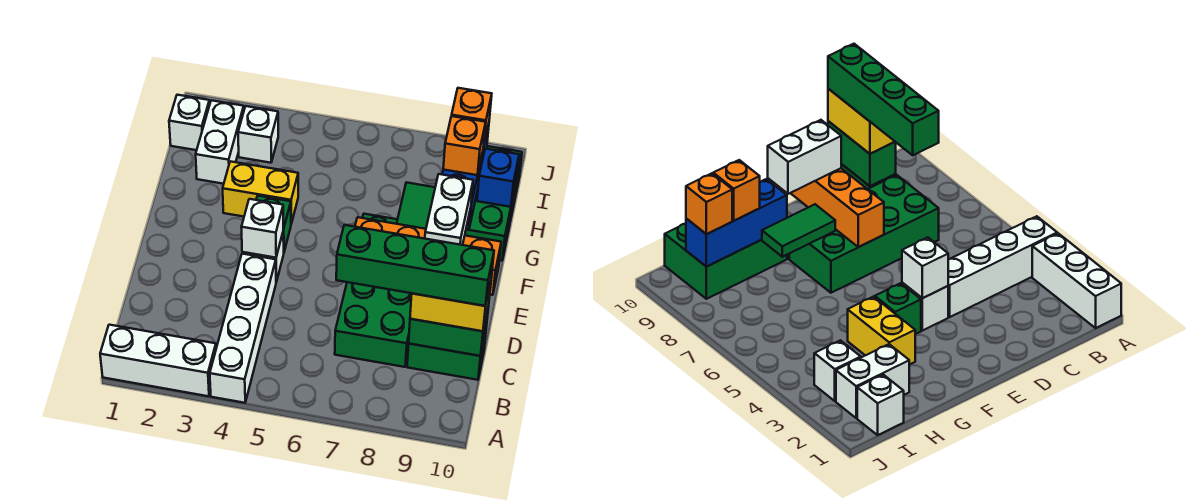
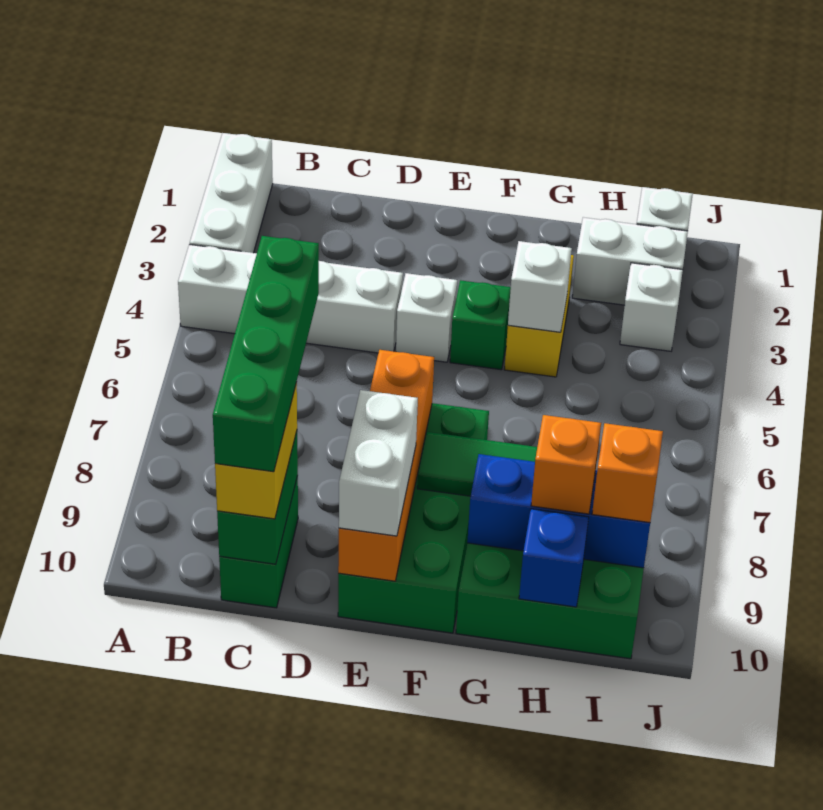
green brick C7:F8 level 1 -> green brick E7:F10 level 1
white brick E4 level 2 -> white brick G4 level 2
white brick E9:F9 level 3 -> white brick E9:E10 level 3

